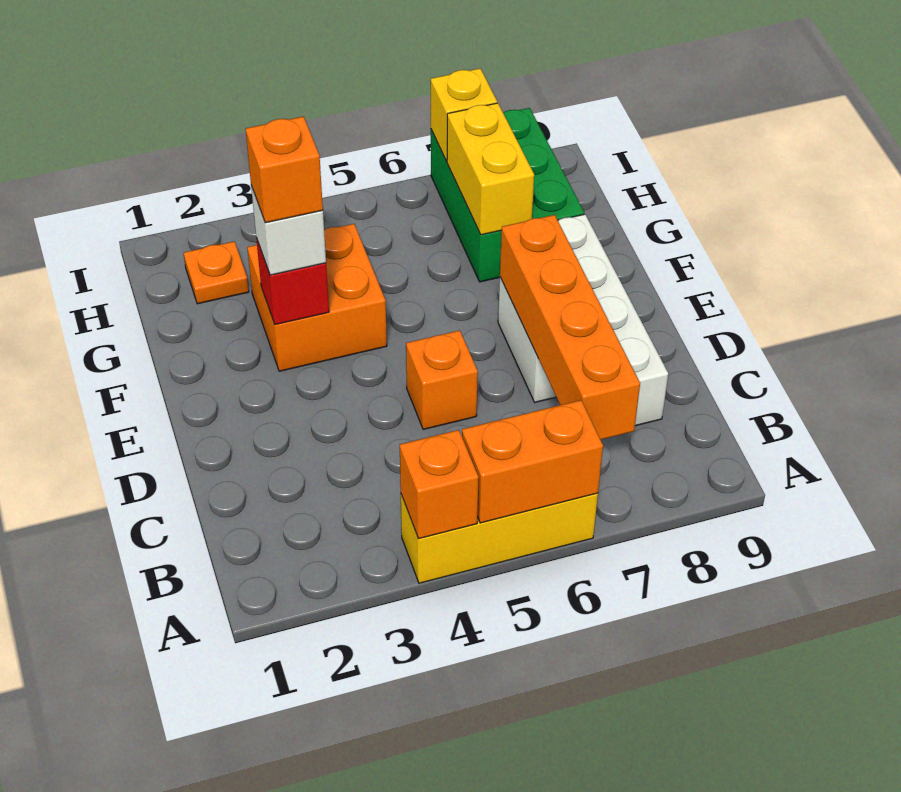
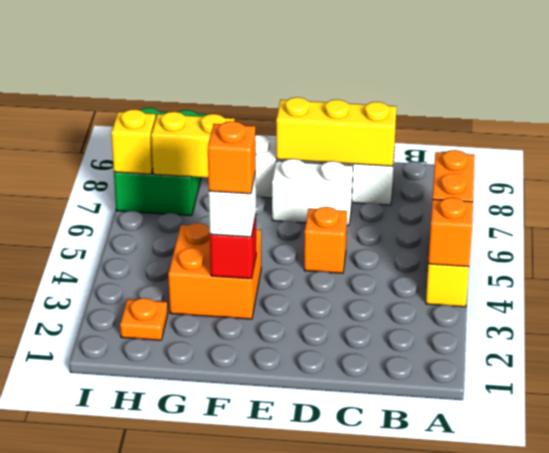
orange brick B7:E7 level 2 -> none
none -> yellow brick C8:E8 level 2
green brick G7:I8 level 1 -> green brick H7:I9 level 1

